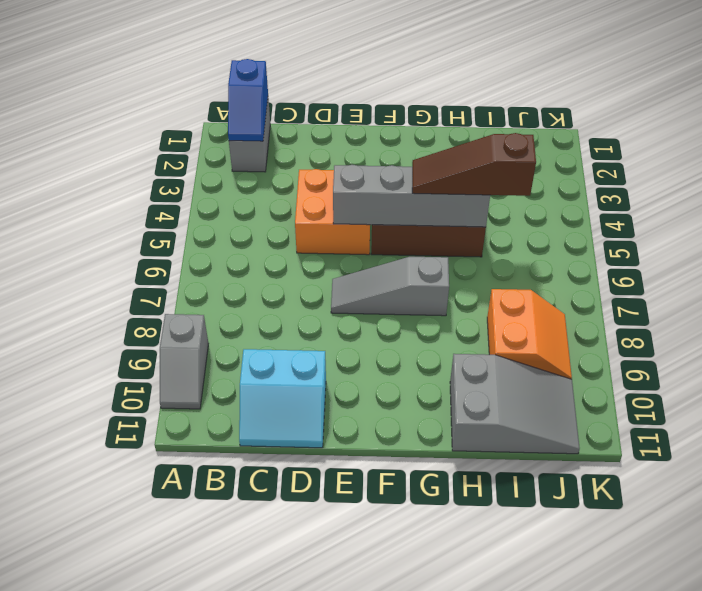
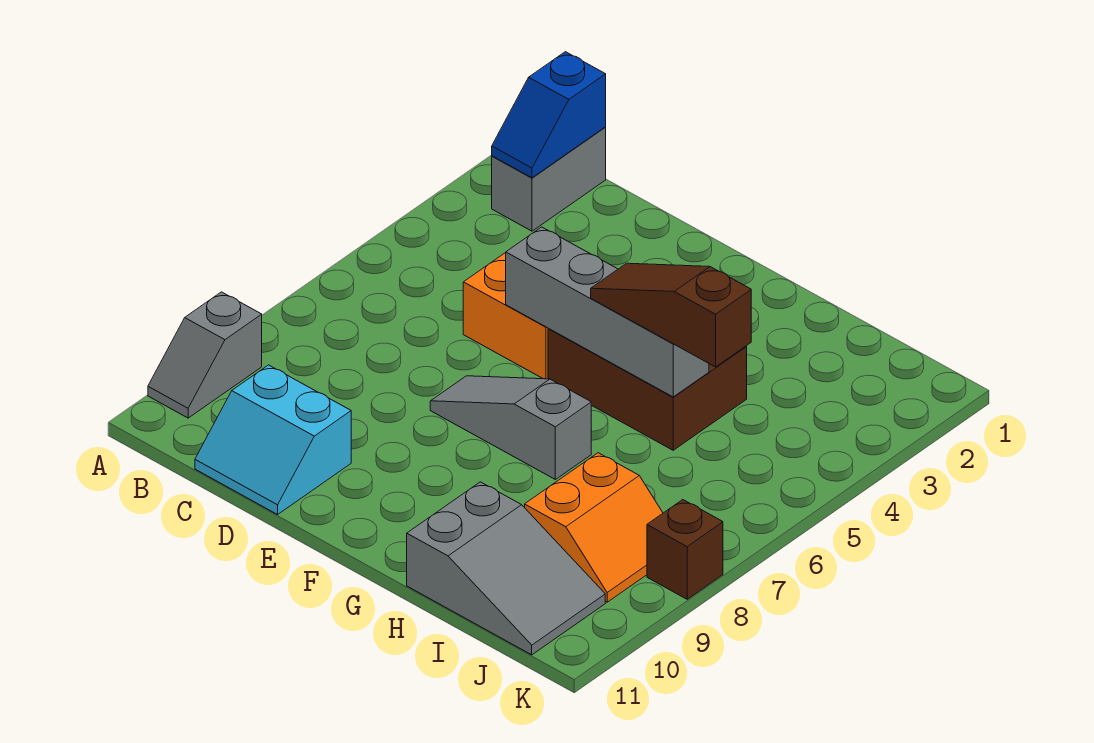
none -> brown brick K8 level 1

